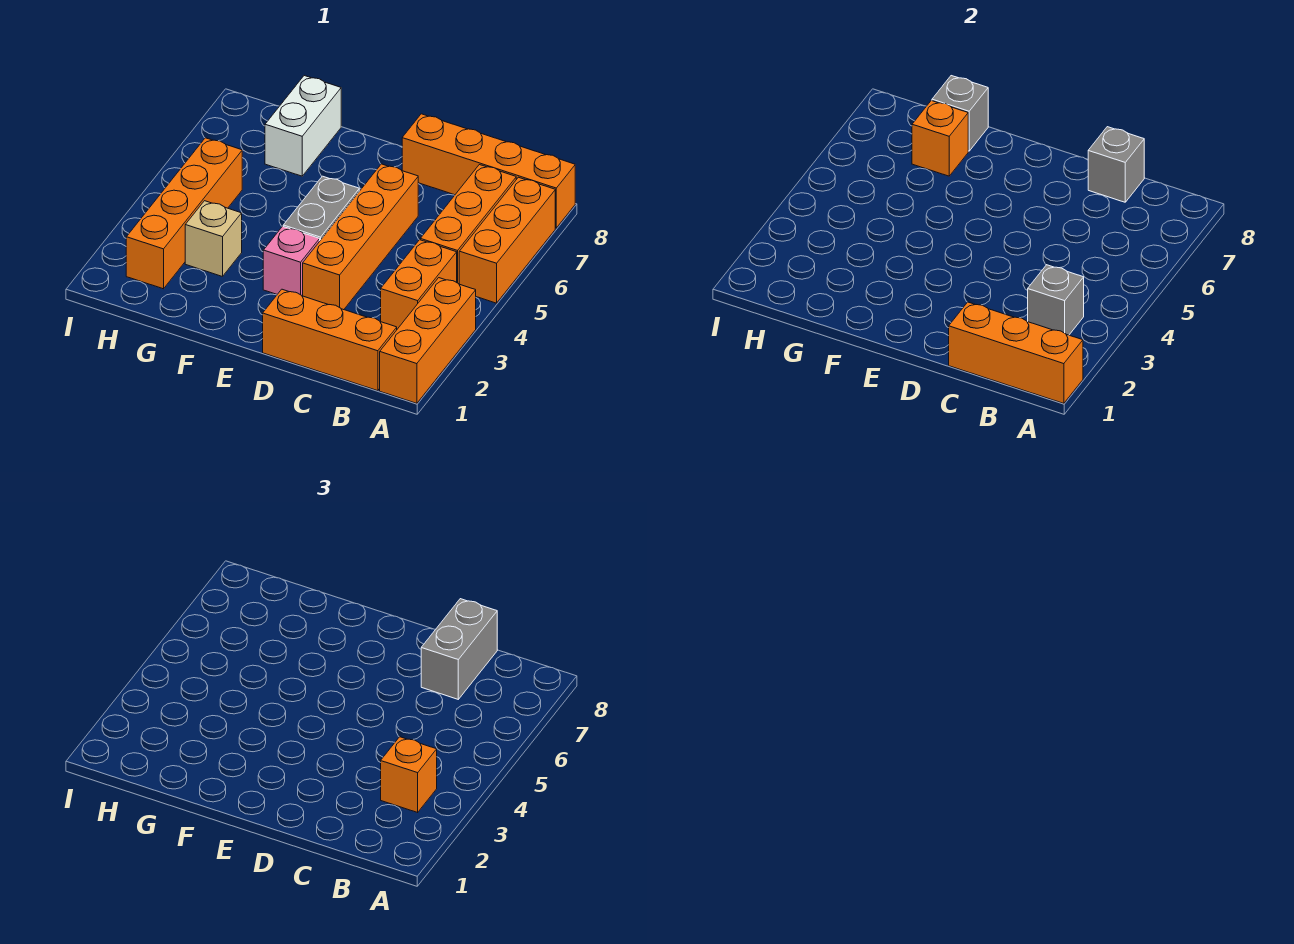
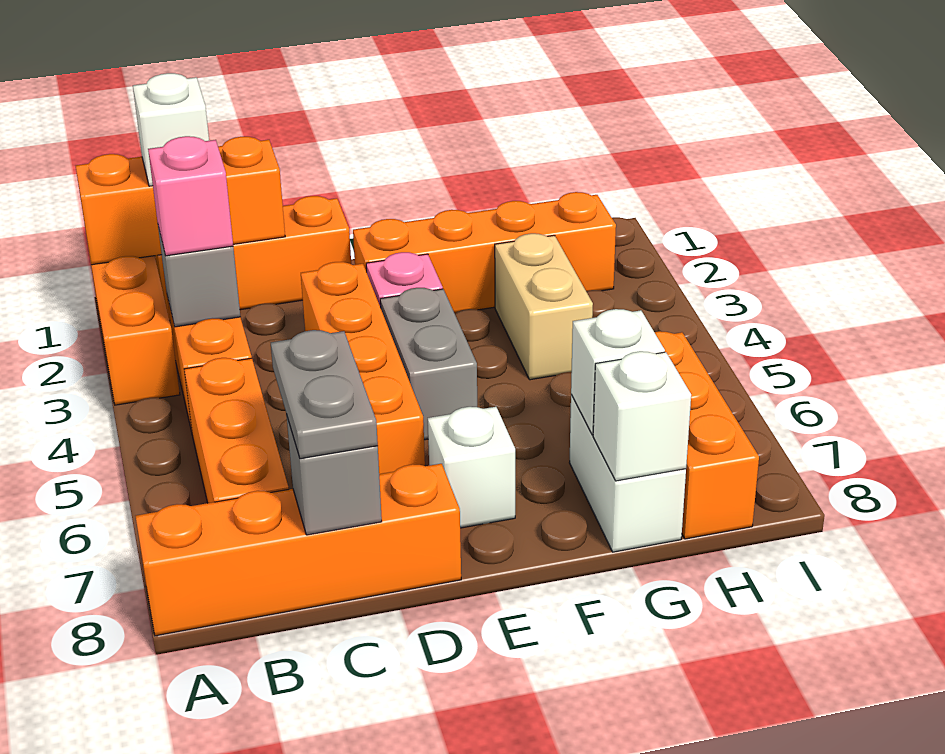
orange brick A5:A7 level 1 -> orange brick H6:H8 level 1
none -> white brick B1 level 3
orange brick B3 level 3 -> pink brick B3 level 3
grey brick C7:C8 level 3 -> grey plate C7:C8 level 3
none -> white brick E7 level 1
tan brick G3 level 1 -> tan brick G3:G4 level 1
orange brick G7 level 2 -> white brick G7 level 2
grey brick G8 level 2 -> white brick G8 level 2
orange brick H2:H5 level 1 -> orange brick E2:H2 level 1

